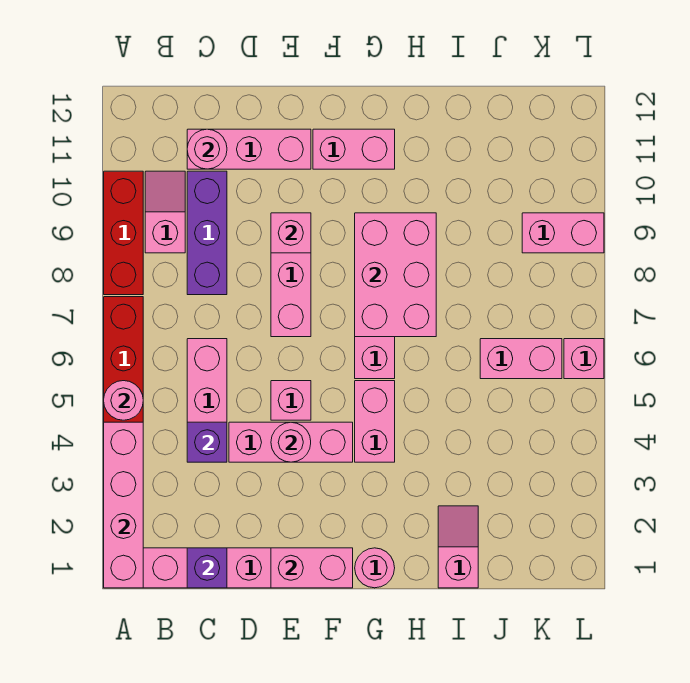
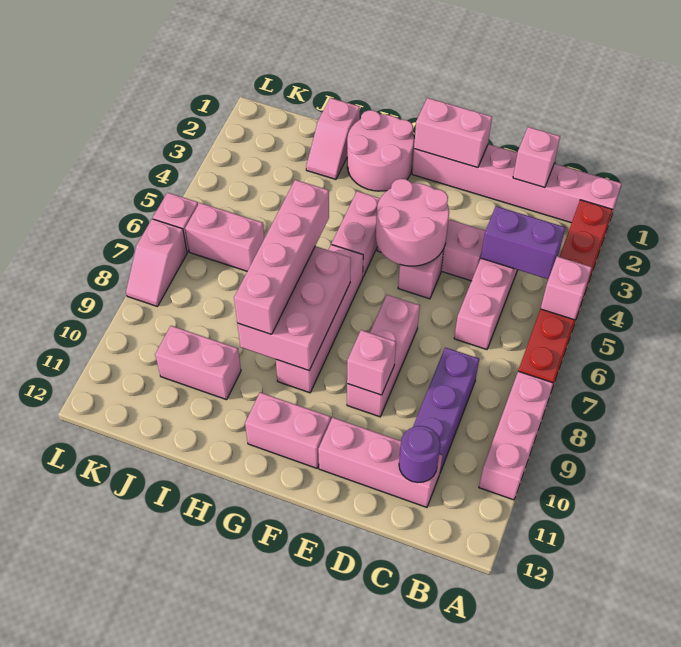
pink brick A1:A4 level 2 -> pink brick H6:H9 level 3
pink round brick A5 level 2 -> pink brick A5 level 2
red brick A8:A10 level 1 -> pink brick A8:A10 level 1
pink slope B9:B10 level 1 top 9 -> pink slope L7:L8 level 1 top 7
purple brick C1 level 2 -> pink brick C1 level 2
purple brick C4 level 2 -> purple brick B4:C4 level 2
pink round brick C11 level 2 -> purple round brick C11 level 2
pink round brick E4 level 2 -> pink round brick E4:F5 level 2
pink round brick G1 level 1 -> pink round brick G1:H2 level 1
pink brick K9:L9 level 1 -> pink brick I10:J10 level 1

